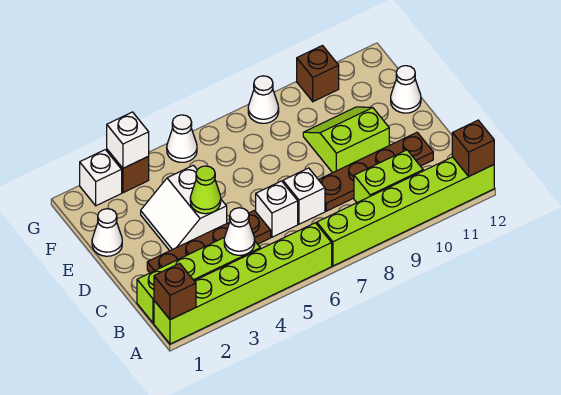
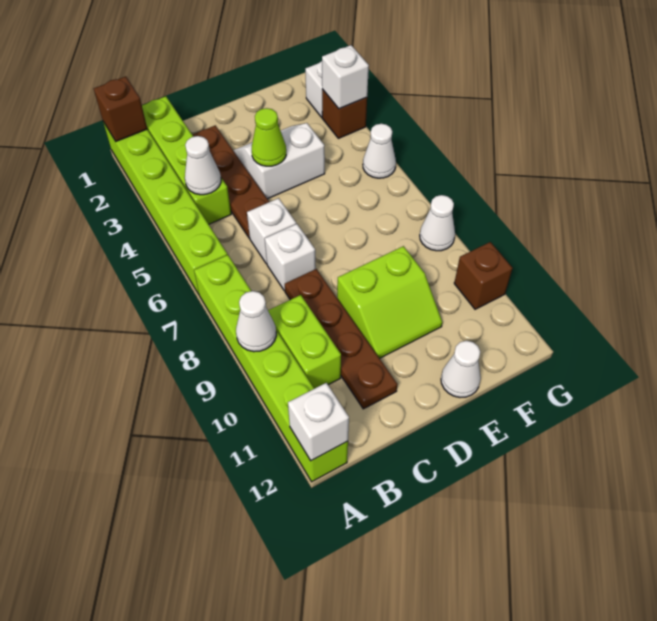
brown brick A12 level 2 -> white brick A12 level 2
lime slope D9:E10 level 1 top D -> lime slope D9:E10 level 1 top 9
white cone E1 level 1 -> white cone A9 level 2

